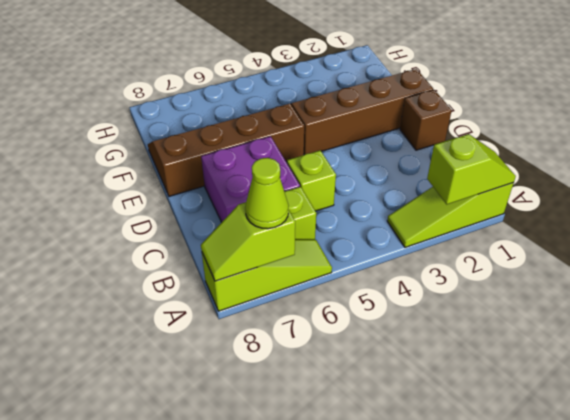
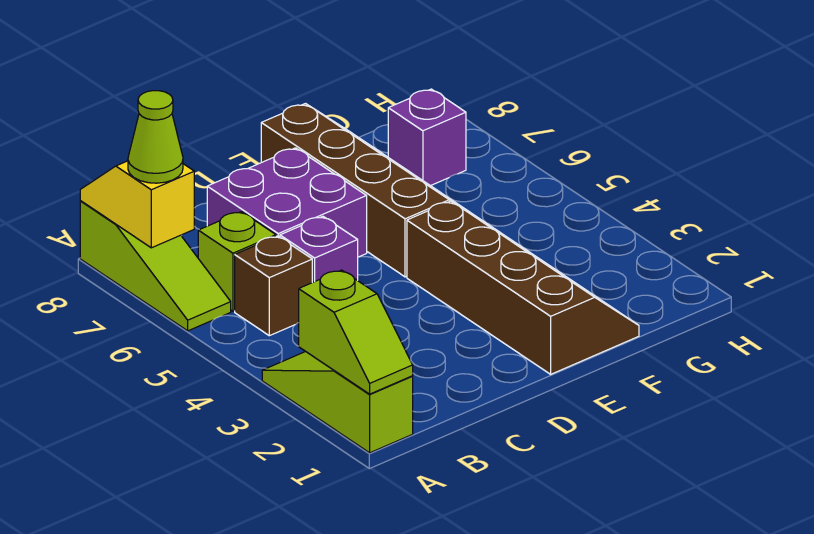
lime slope A7:A8 level 2 top 7 -> yellow slope A7:A8 level 2 top 7
lime brick C5 level 1 -> purple brick C5 level 1
brown brick D1 level 1 -> brown brick B5 level 1
none -> purple brick G7 level 1

